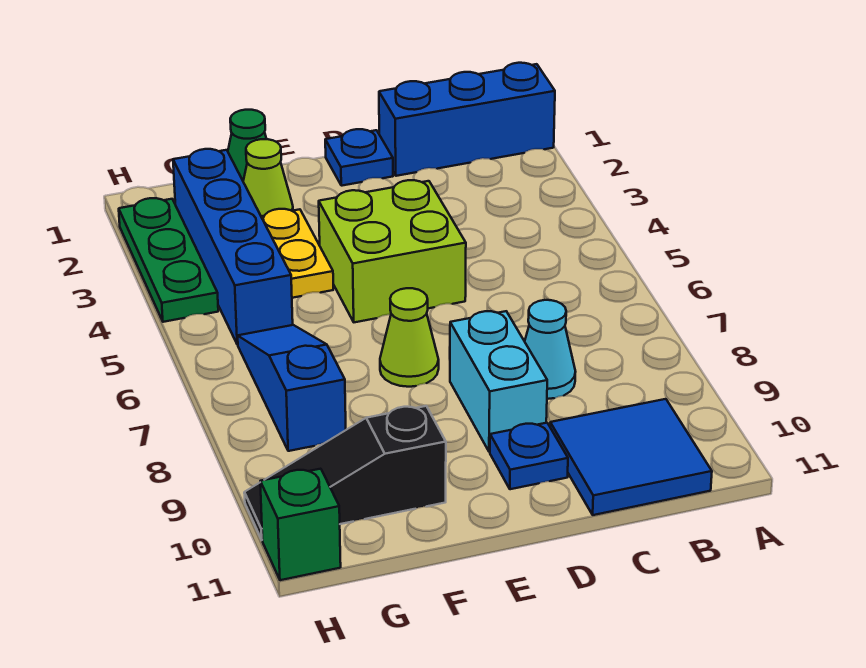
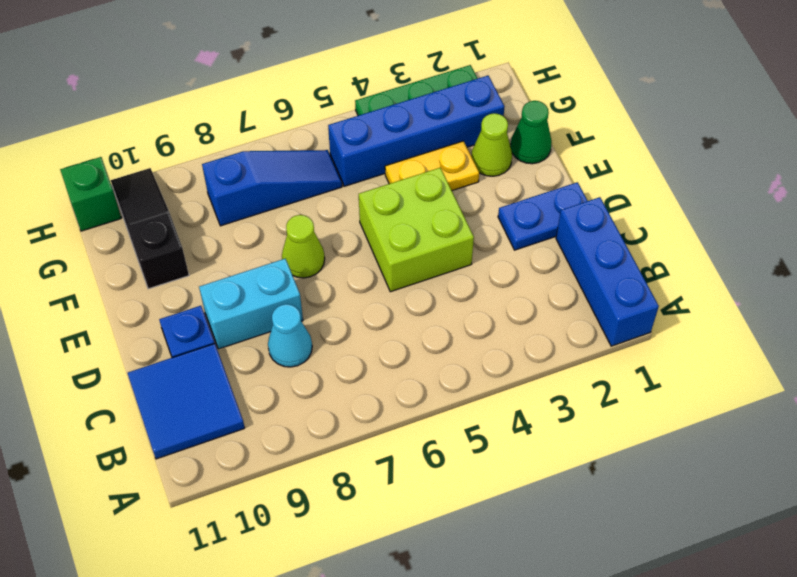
blue plate D1 level 1 -> blue plate D1:D2 level 1

